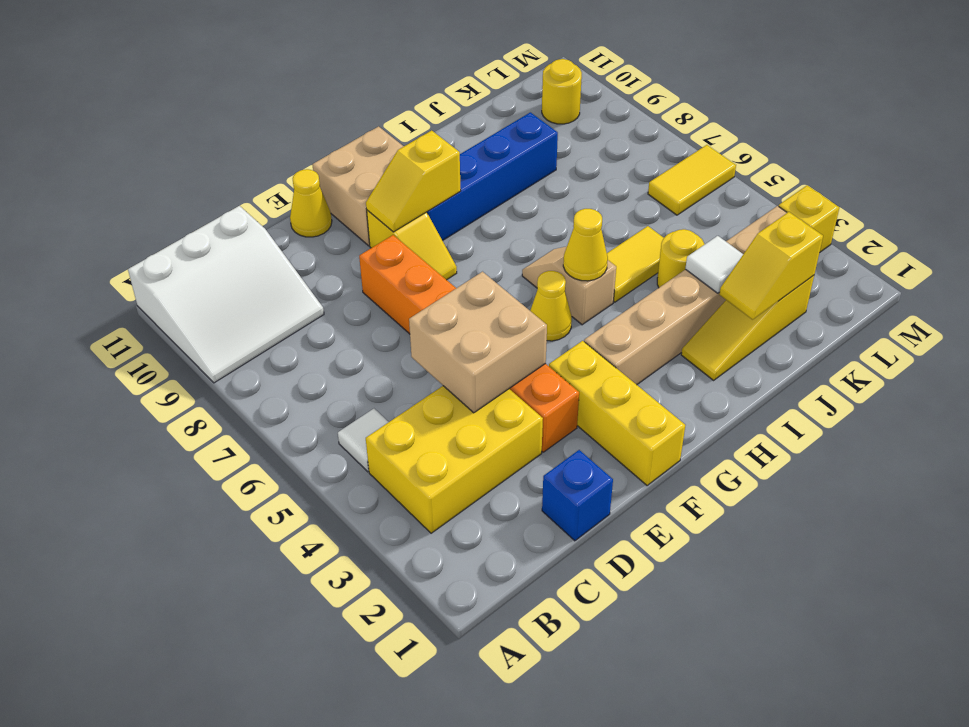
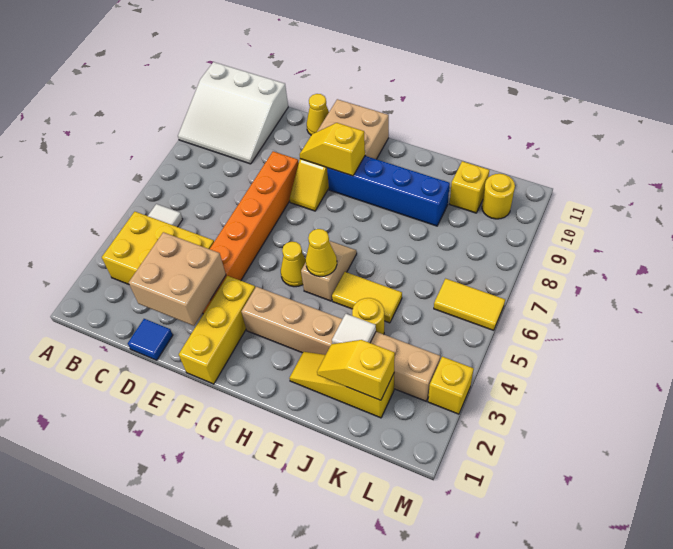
blue brick D1 level 1 -> blue tile D1 level 1
tan brick D4:E5 level 2 -> tan brick D2:E3 level 2
none -> yellow brick K10 level 1

